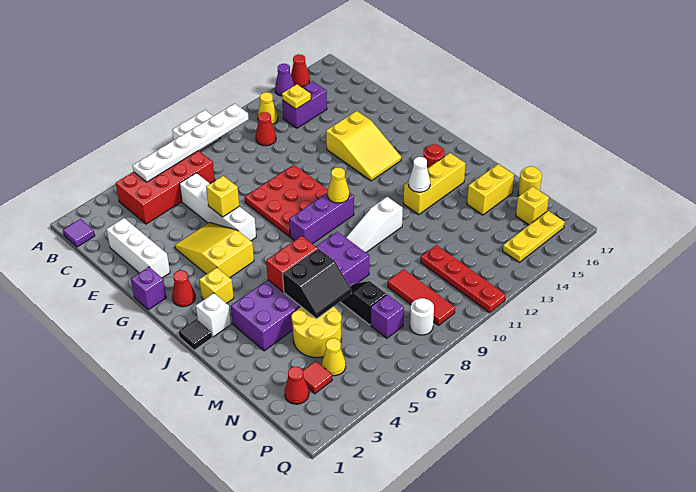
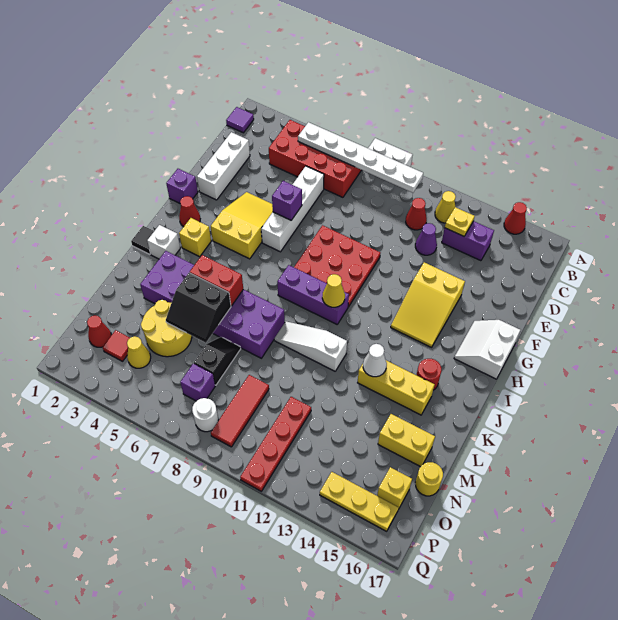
purple cone A14 level 1 -> purple cone D12 level 1
yellow brick F6 level 2 -> purple brick F6 level 2
none -> white slope G16:H17 level 1 top 17

